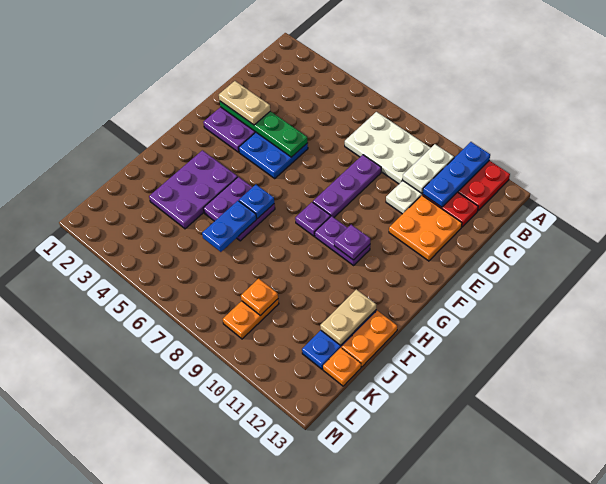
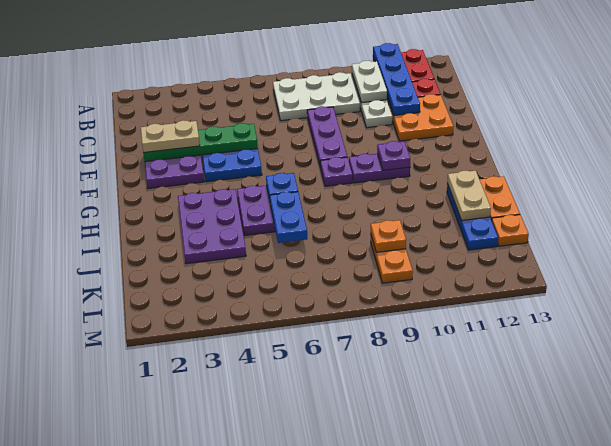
blue plate A11:C11 level 2 -> blue plate A11:D11 level 2

